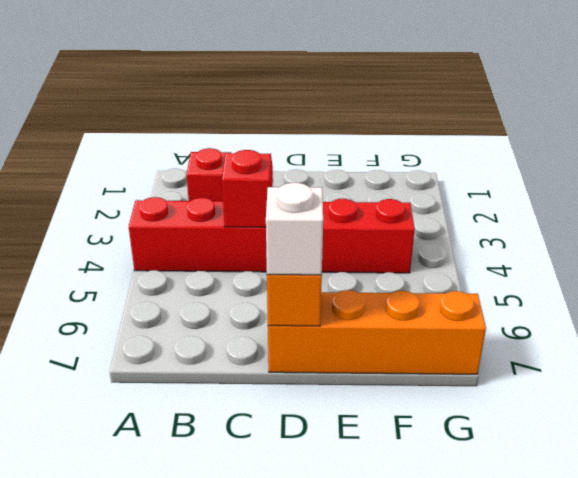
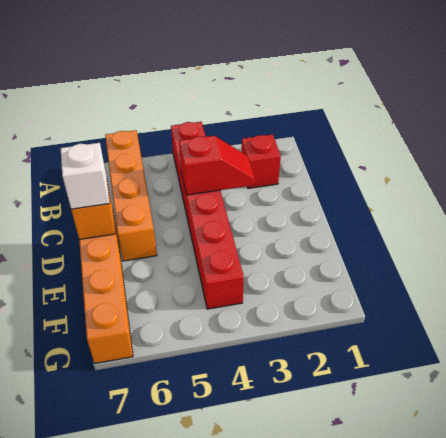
none -> orange brick A6:D6 level 1

